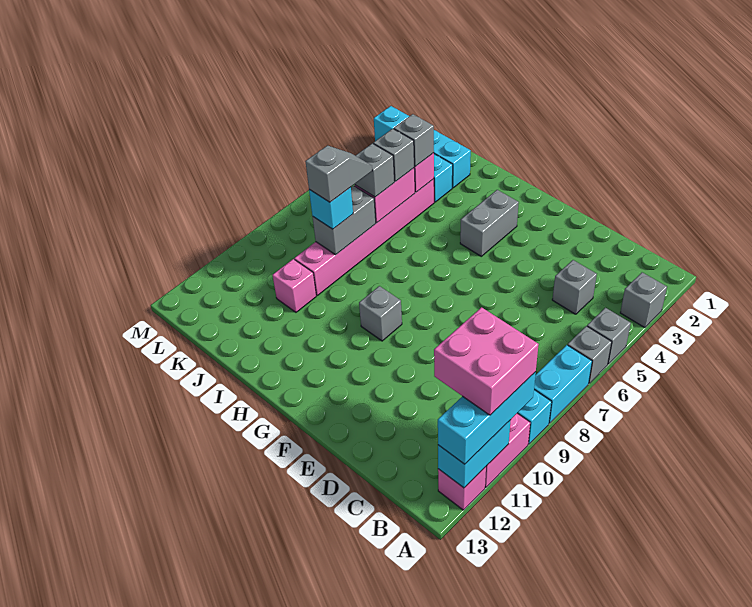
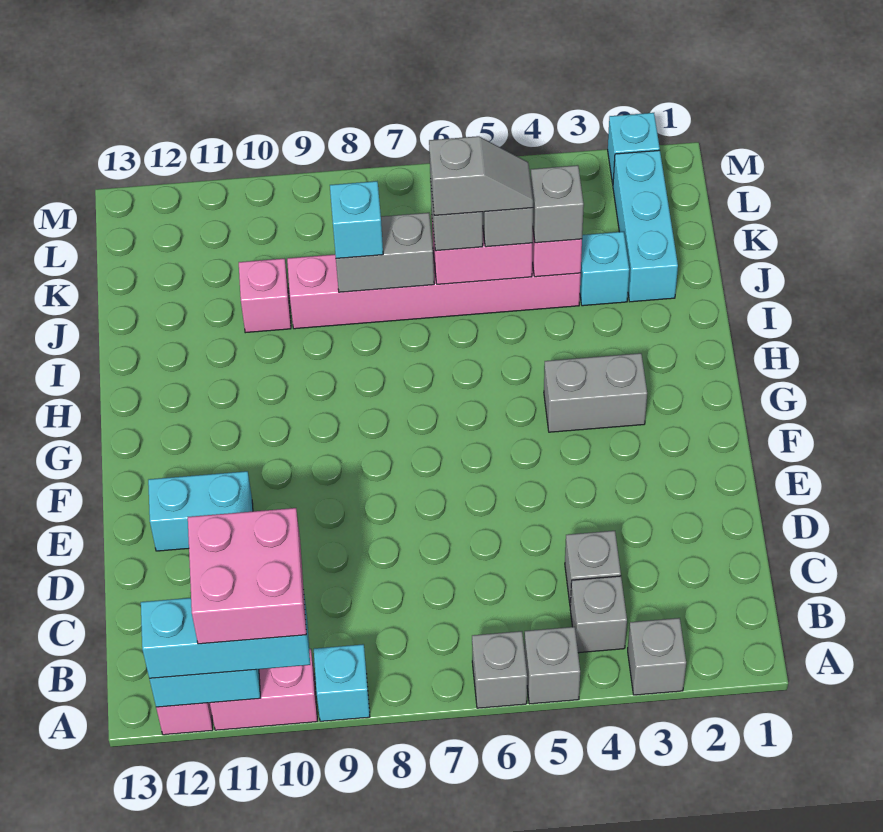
cyan brick A7:A8 level 1 -> cyan brick E11:E12 level 1
grey brick G9 level 1 -> grey brick B4 level 1
grey slope J7:J8 level 4 top 8 -> grey slope J5:J6 level 4 top 6

